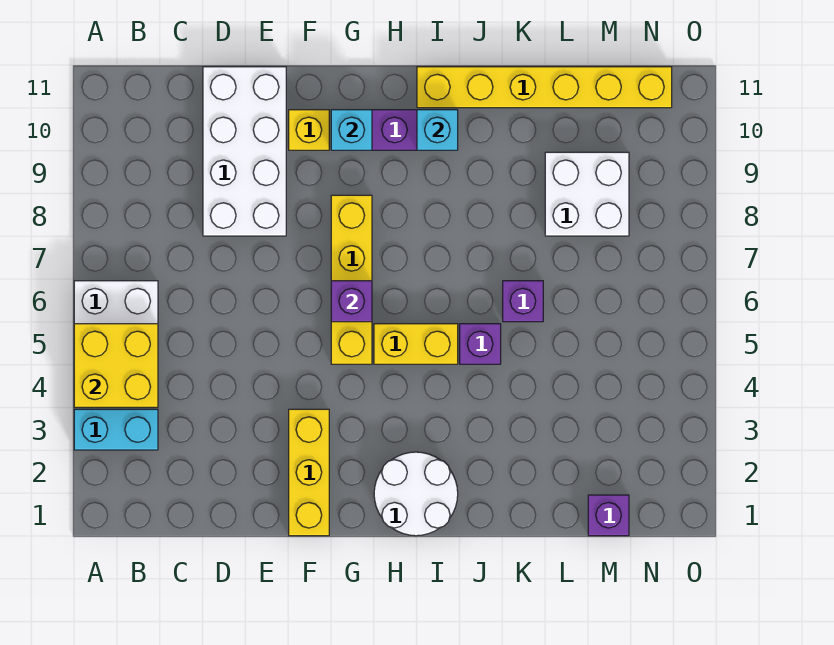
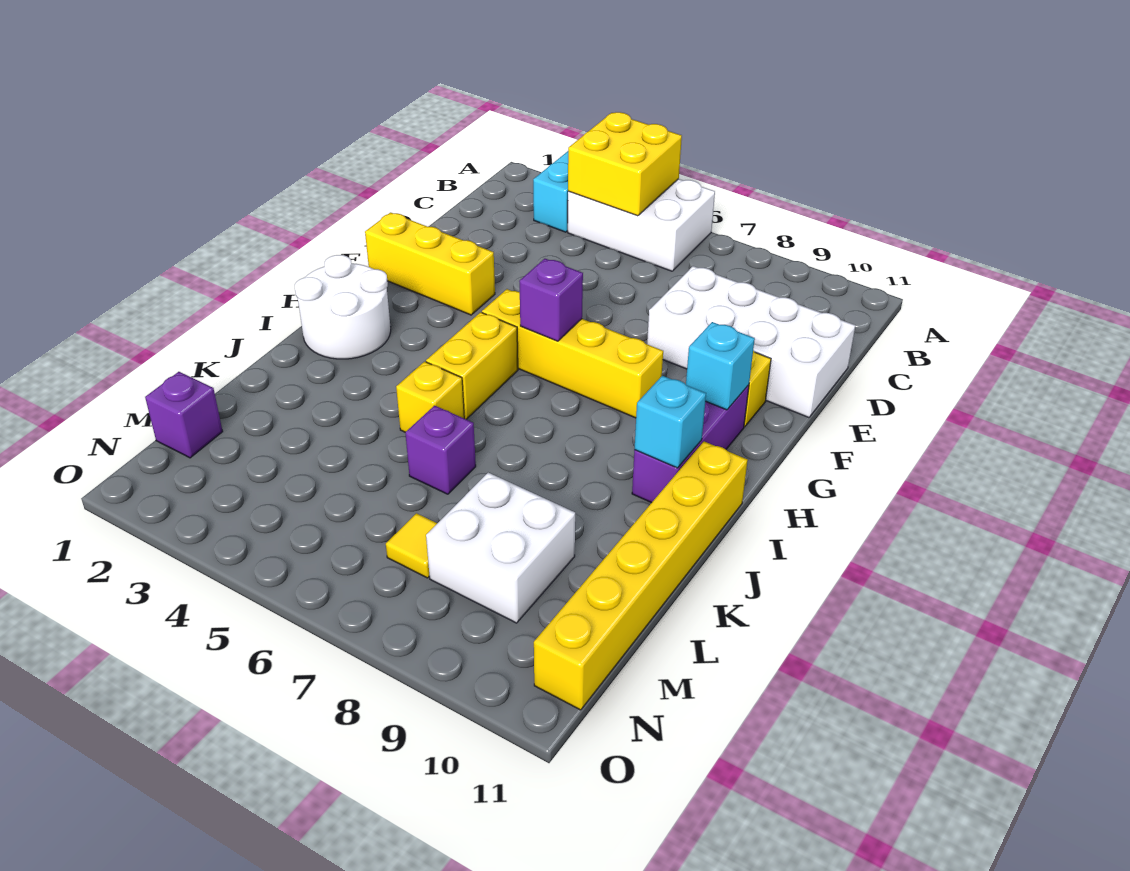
purple brick J5 level 1 -> yellow brick J5 level 1
none -> yellow tile M7 level 1

